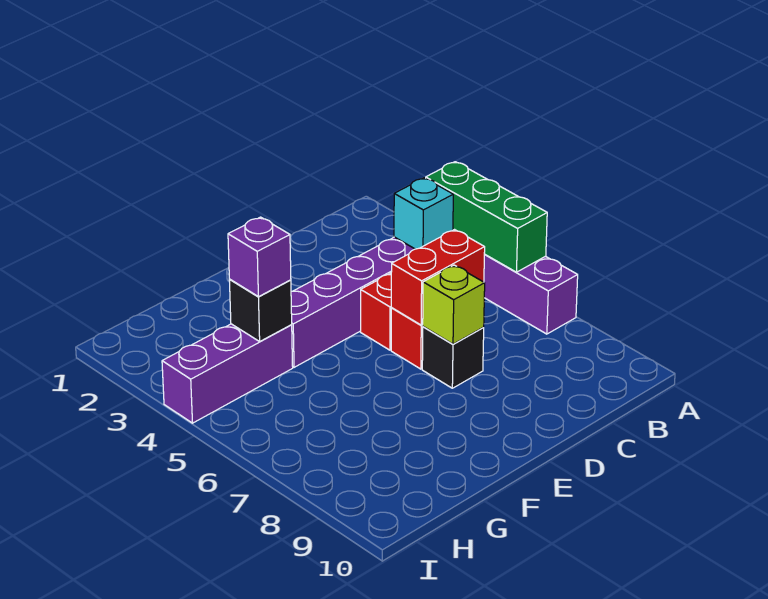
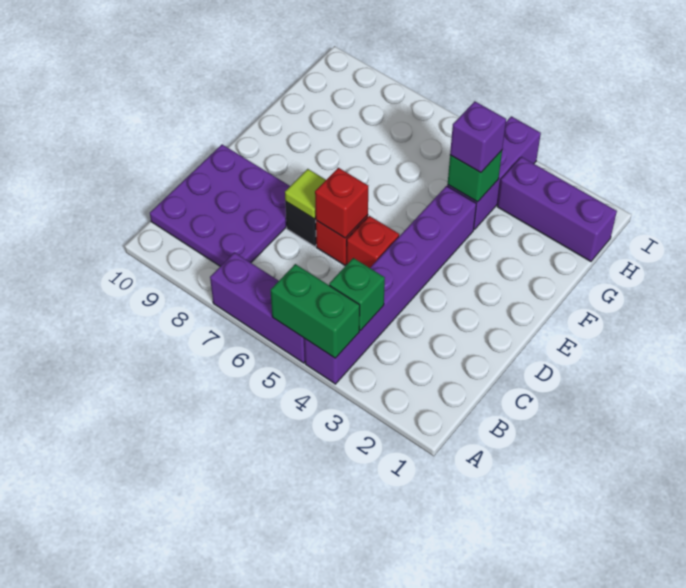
green brick A4:A6 level 2 -> green brick A4:A5 level 2
cyan brick B4 level 2 -> green brick B4 level 2
none -> purple plate B8:D10 level 1
red brick C6:D6 level 2 -> red brick D6 level 2
lime brick D7 level 2 -> lime tile D7 level 2
black brick G4 level 2 -> green brick G4 level 2
none -> purple brick H1:H3 level 1

